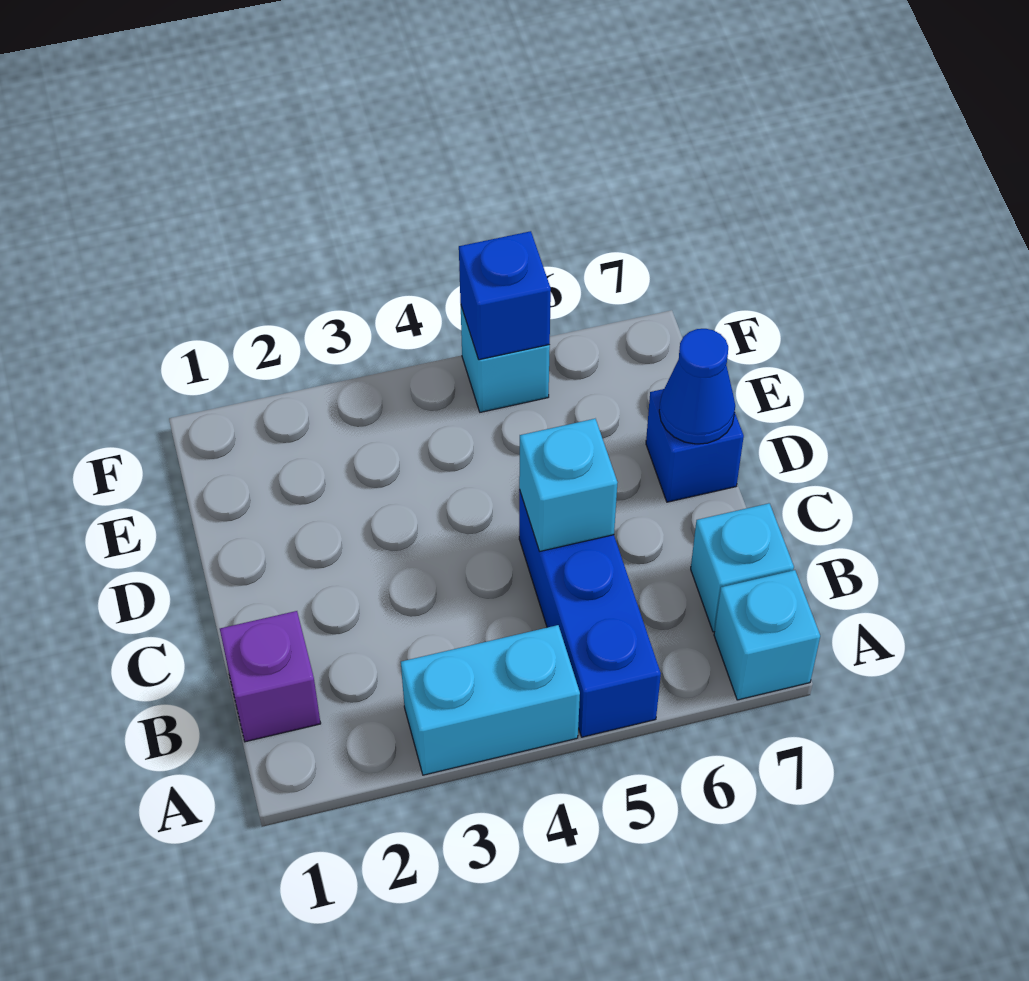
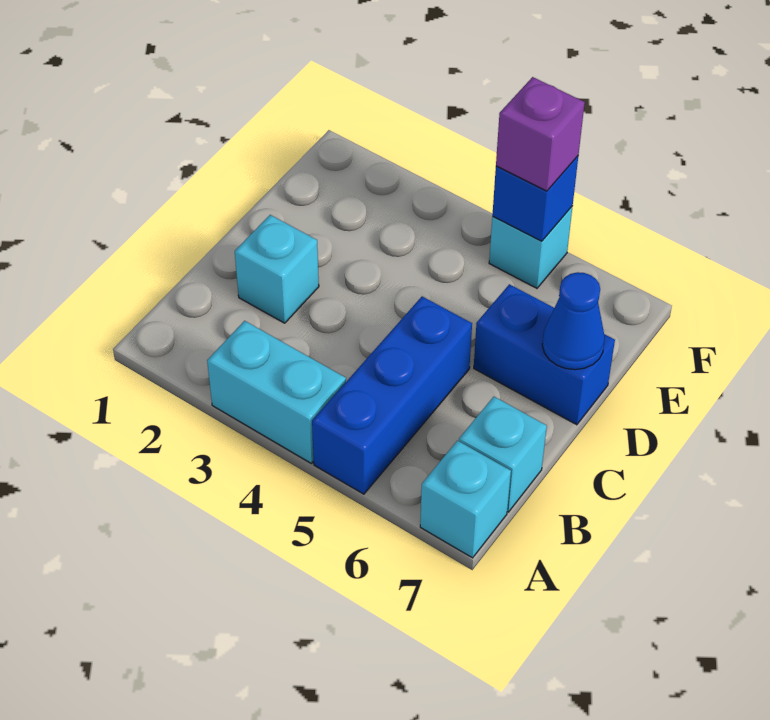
purple brick B1 level 1 -> purple brick F5 level 3
cyan brick C5 level 2 -> cyan brick C2 level 1
blue brick D7 level 1 -> blue brick D6:D7 level 1

